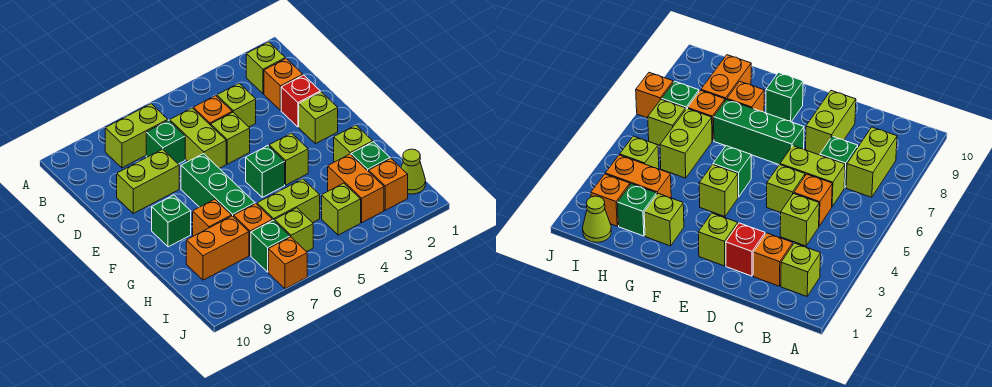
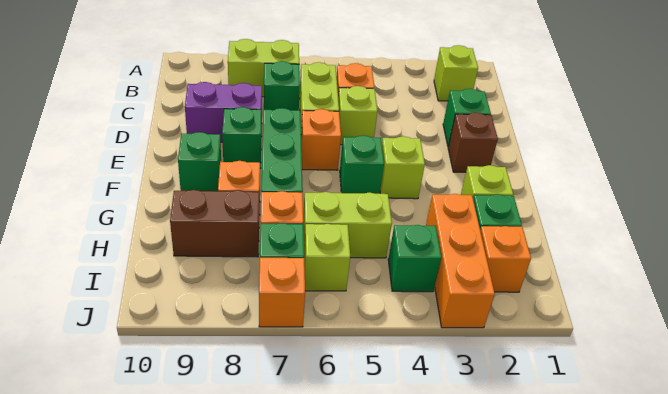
orange brick C2 level 1 -> orange brick E6 level 1
lime brick C4 level 1 -> none
red brick D2 level 1 -> green brick D2 level 1
lime brick D8:D9 level 1 -> purple brick D8:D9 level 1
lime brick E2 level 1 -> brown brick E2 level 1
none -> green brick E8 level 1
orange brick H3:I3 level 1 -> orange brick H3:J3 level 1
orange brick H8:H9 level 1 -> brown brick H8:H9 level 1
lime cone I1 level 1 -> none
lime brick I4 level 1 -> green brick I4 level 1

